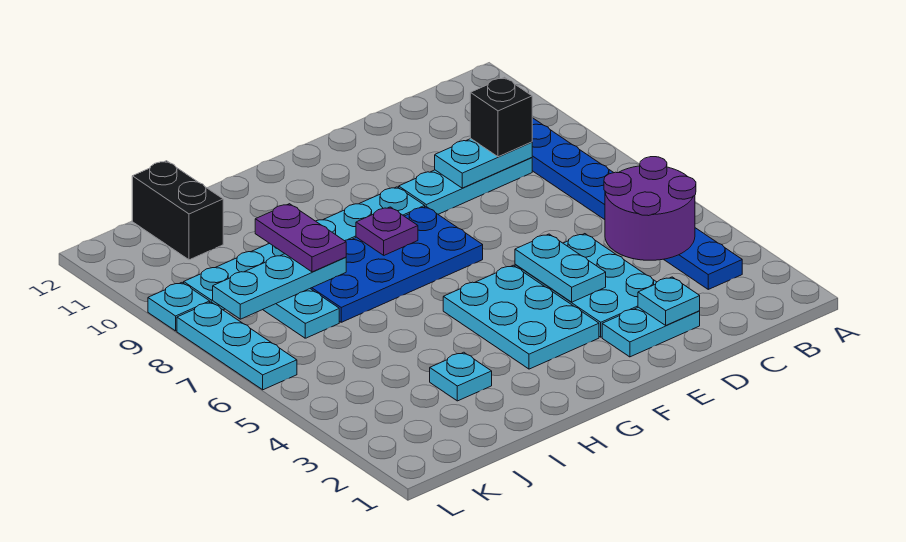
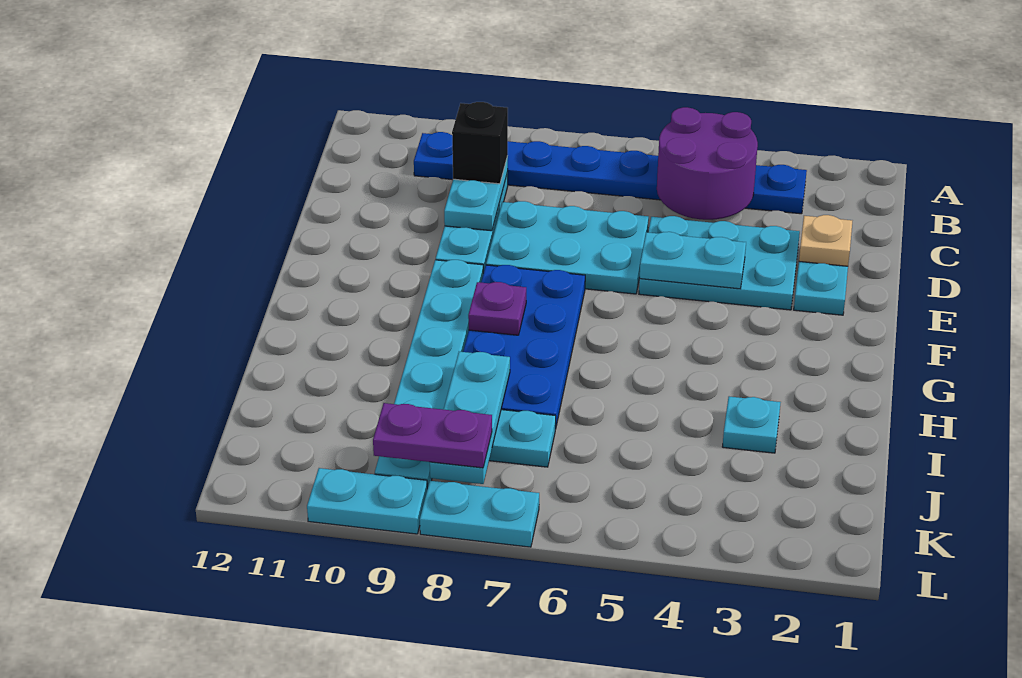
cyan plate D2 level 2 -> tan plate D2 level 2
cyan plate F3:G5 level 1 -> cyan plate D6:E8 level 1
purple plate I8:I9 level 3 -> purple plate K8:K9 level 3
black brick J11:J12 level 1 -> none
cyan plate L6:L8 level 1 -> cyan plate L7:L8 level 1
cyan plate L9 level 1 -> cyan plate L9:L10 level 1

